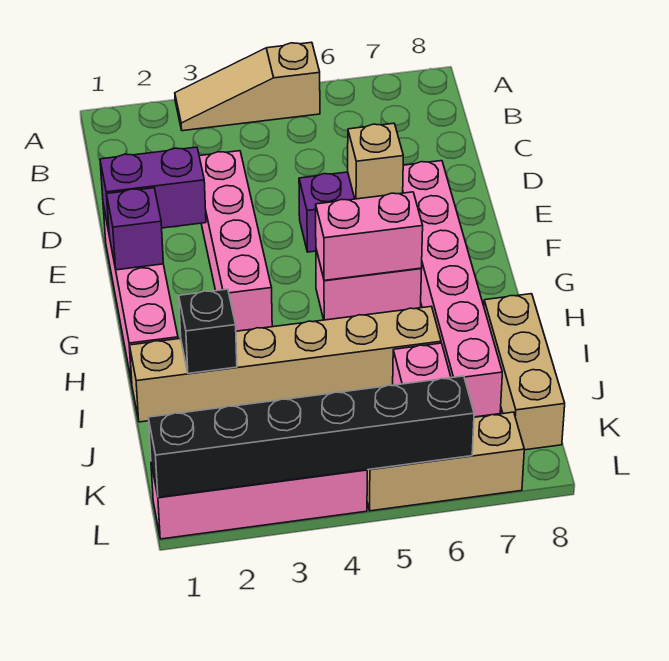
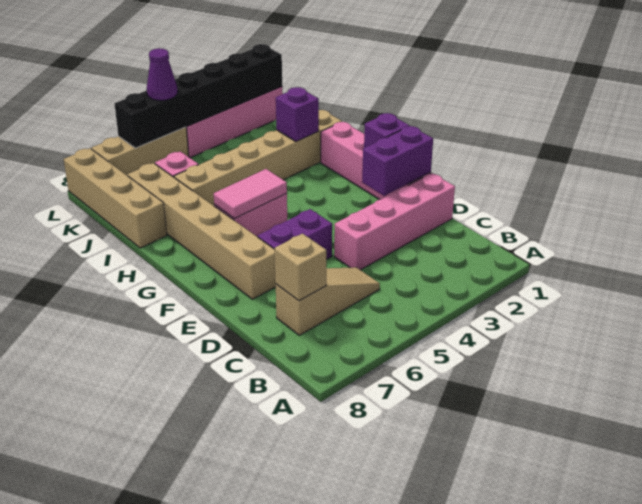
tan slope A3:A5 level 1 top 5 -> tan slope C5:C7 level 1 top 7
pink brick D3:G3 level 1 -> pink brick D1:D4 level 1
tan brick E6 level 2 -> tan brick C7 level 2
pink brick E7:J7 level 1 -> tan brick E7:J7 level 1
pink brick G5:G6 level 2 -> pink tile G5:G6 level 2
black brick I2 level 2 -> purple brick I2 level 2
tan brick I8:K8 level 1 -> tan brick I8:L8 level 1
none -> purple cone L5 level 3

